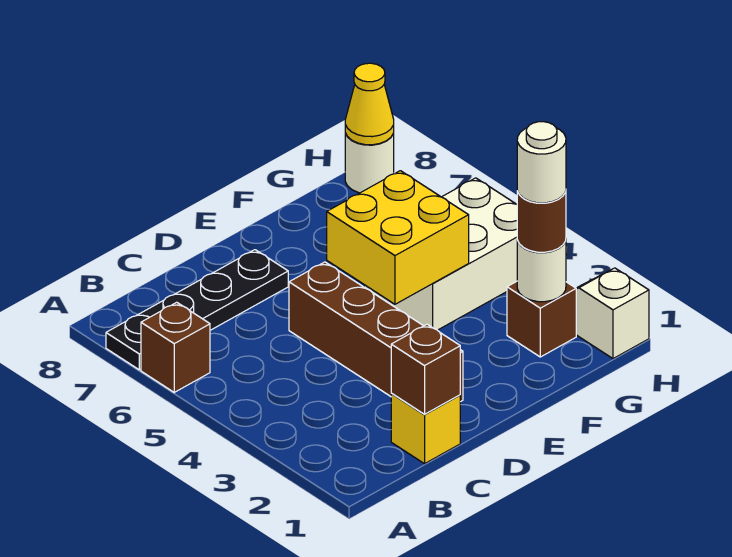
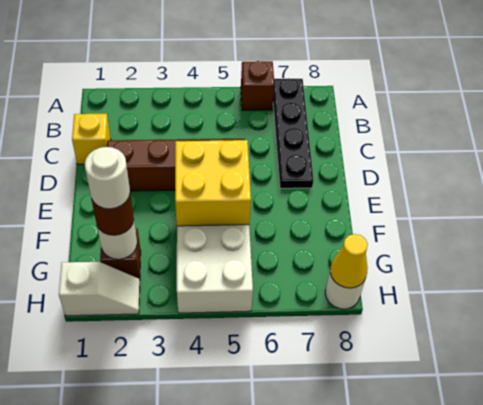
brown brick C1 level 2 -> none

